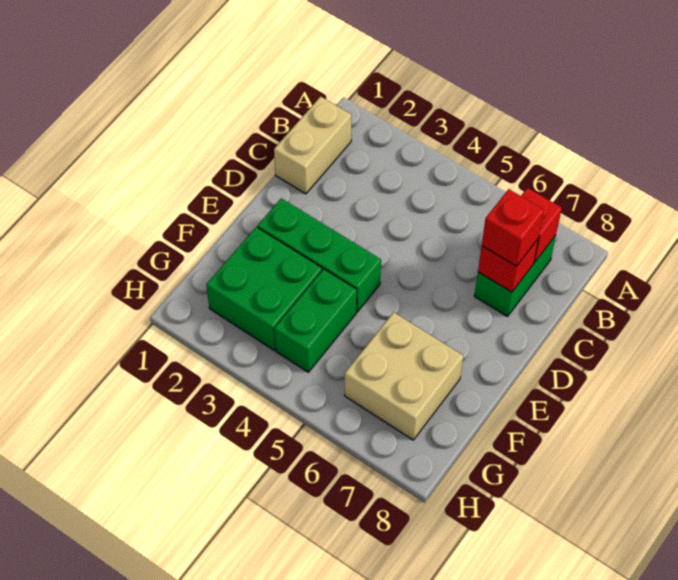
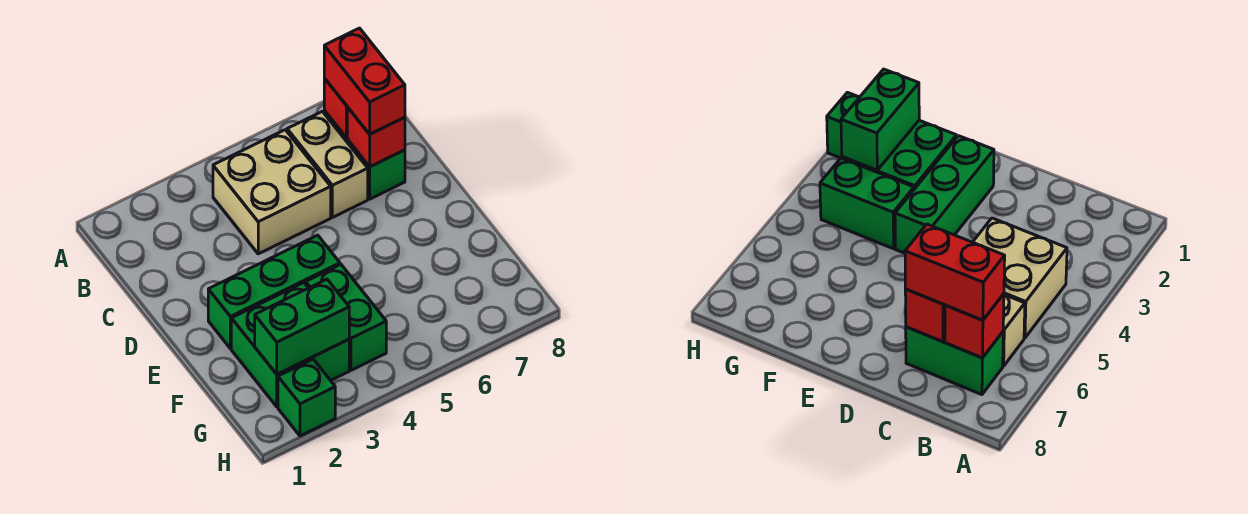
tan brick B1:C1 level 1 -> tan brick B6:C6 level 1
red brick C7 level 3 -> red brick B7:C7 level 3
tan brick F6:G7 level 1 -> tan brick B4:C5 level 1
none -> green brick G2:G3 level 2
none -> green brick H2 level 1

